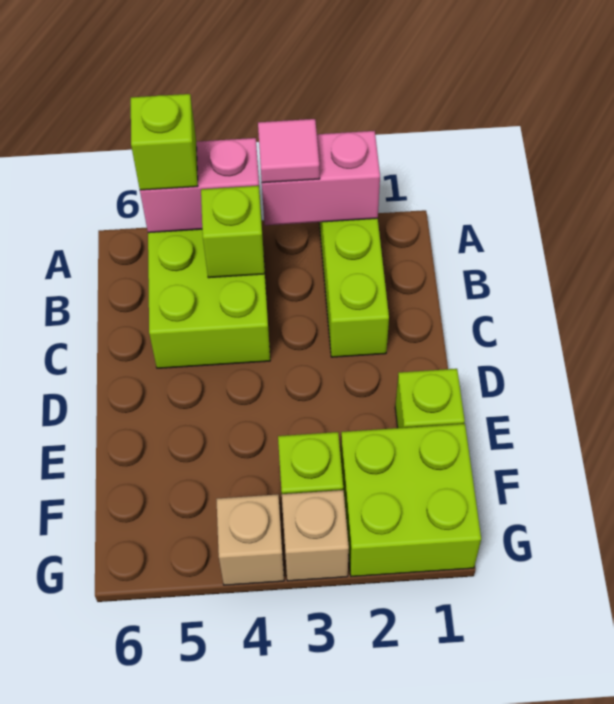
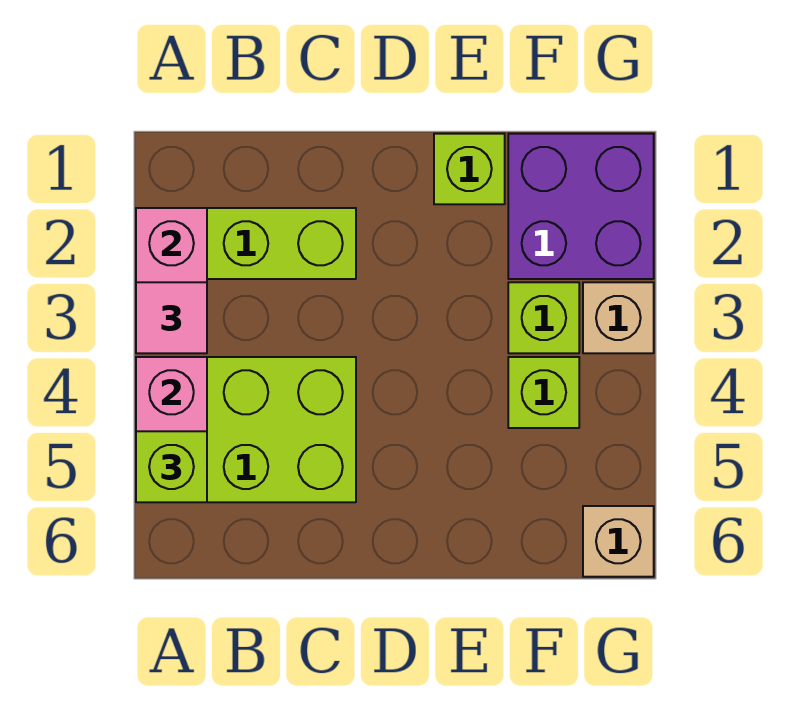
lime brick B4 level 2 -> lime brick F4 level 1
lime brick F1:G2 level 1 -> purple brick F1:G2 level 1
tan brick G4 level 1 -> tan brick G6 level 1

